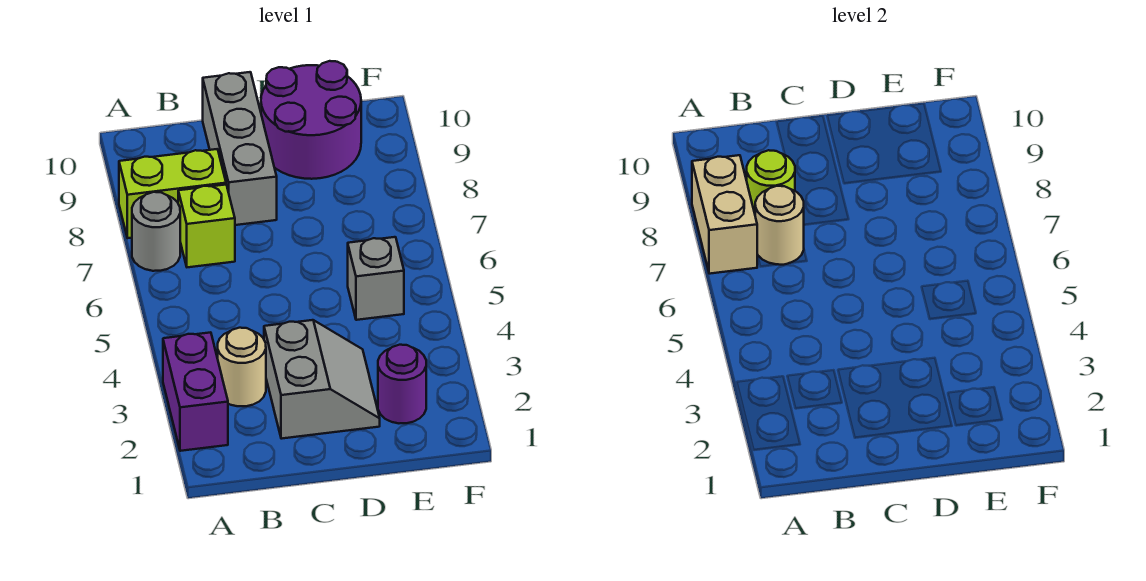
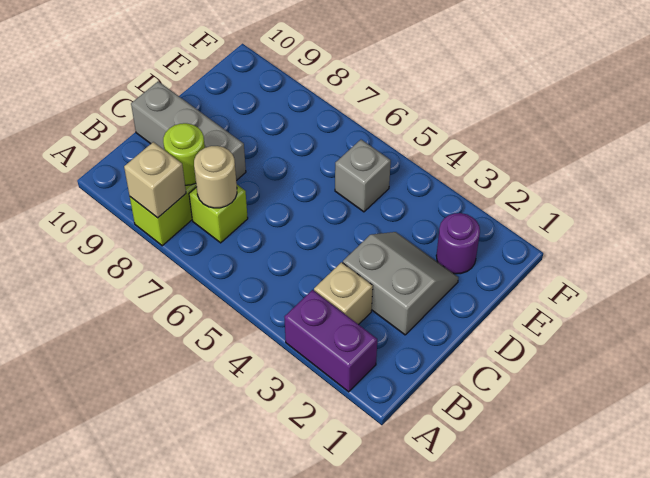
grey round brick A7 level 1 -> none
tan brick A7:A8 level 2 -> tan brick A8 level 2
tan round brick B3 level 1 -> tan brick B3 level 1
purple round brick D9:E10 level 1 -> none

